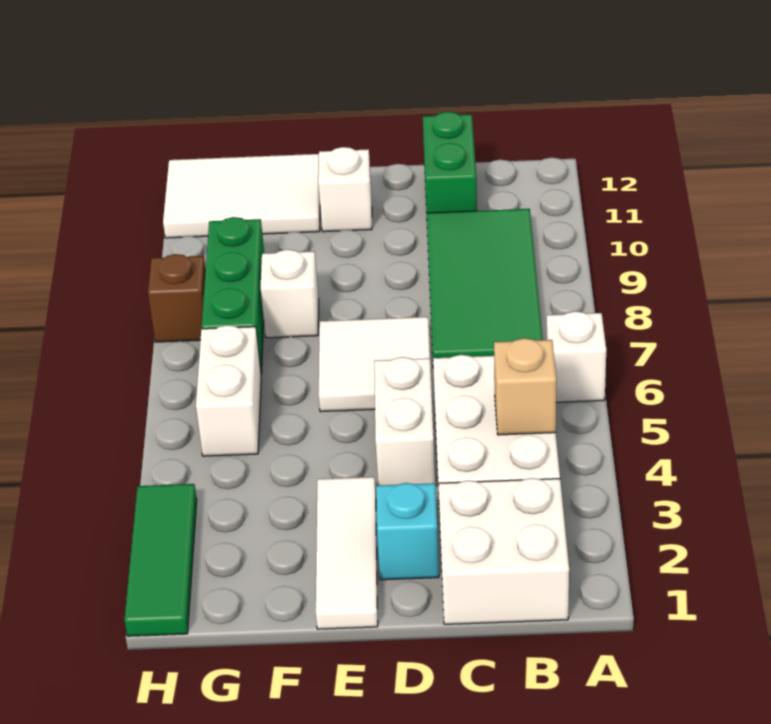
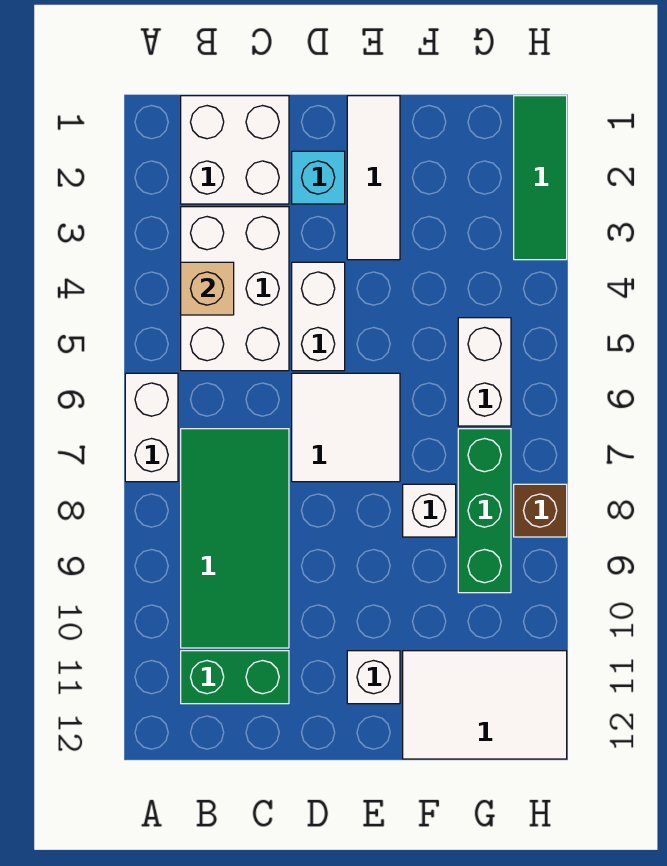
white brick A6 level 1 -> white brick A6:A7 level 1
green brick C11:C12 level 1 -> green brick B11:C11 level 1

